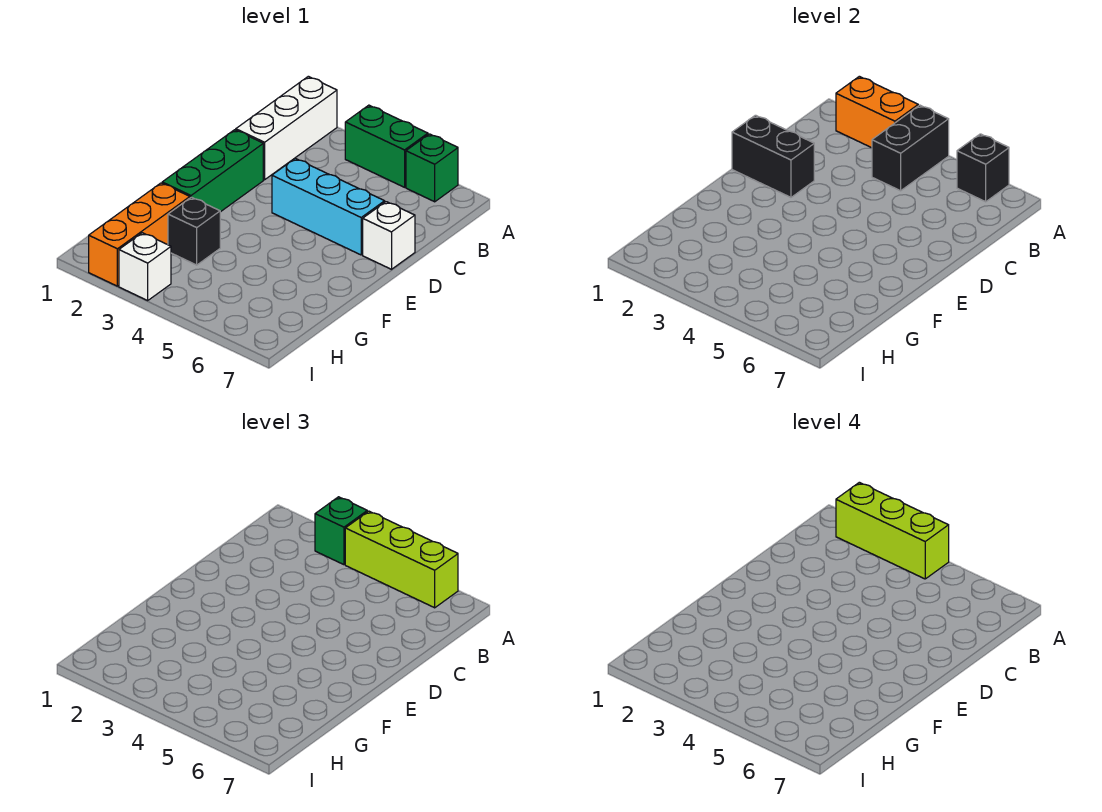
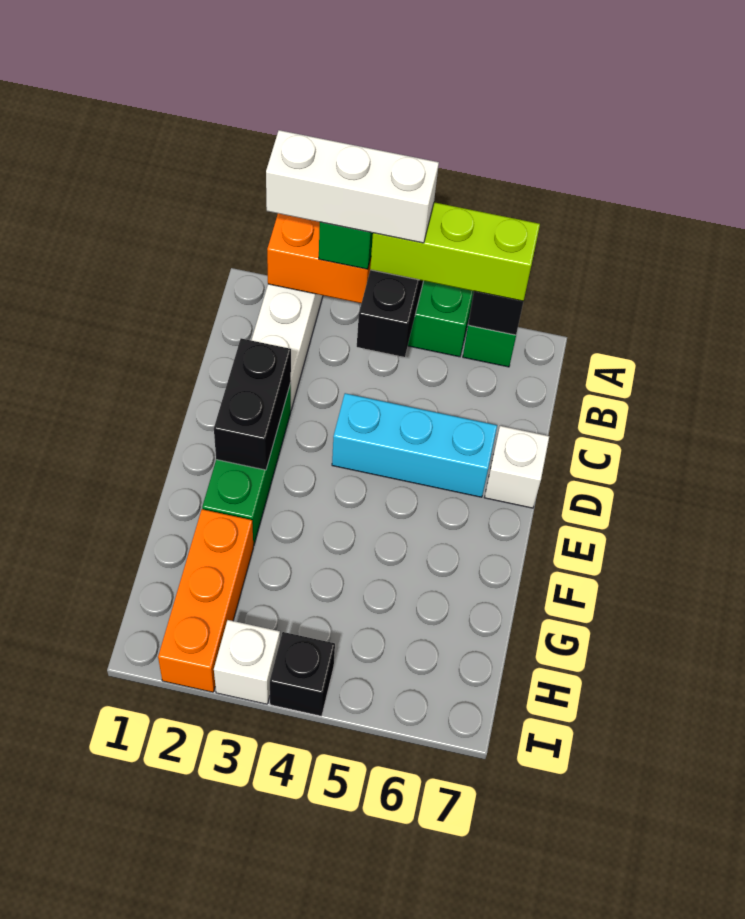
lime brick A2:A4 level 4 -> white brick A2:A4 level 4
black brick D1:D2 level 2 -> black brick D2:E2 level 2
black brick G3 level 1 -> black brick I4 level 1

